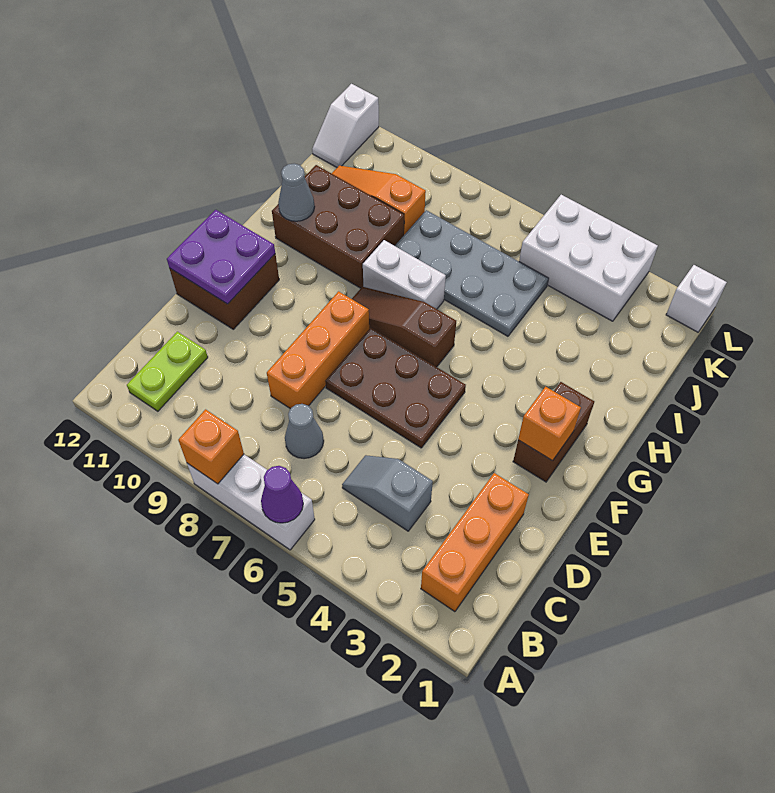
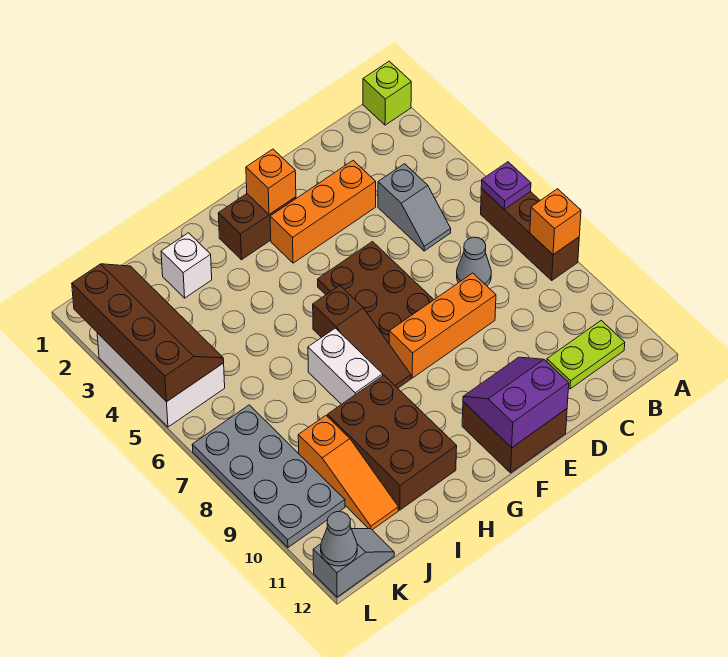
none -> lime brick A1 level 1
white brick A6:A8 level 1 -> brown brick A6:A8 level 1
purple cone A6 level 2 -> purple plate A6 level 2
orange brick B2:D2 level 1 -> orange brick D3:F3 level 1
purple plate E11:F12 level 2 -> purple slope E11:F12 level 2 top 12
grey cone H11 level 2 -> grey cone L12 level 2
grey plate I5:J8 level 1 -> grey plate K7:L10 level 1
none -> brown slope K2:L5 level 2 top L
white slope K12:L12 level 1 top L -> grey slope K12:L12 level 1 top L
white brick L1 level 1 -> white brick I2 level 1

